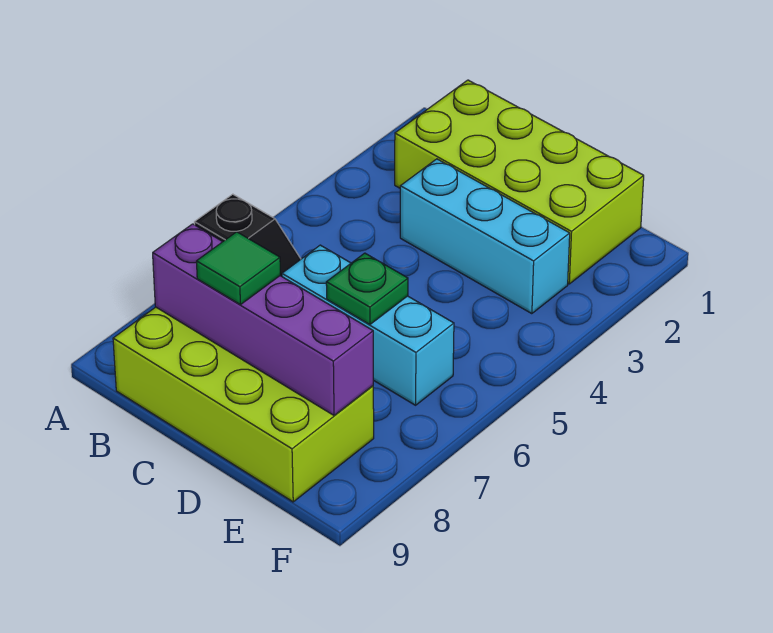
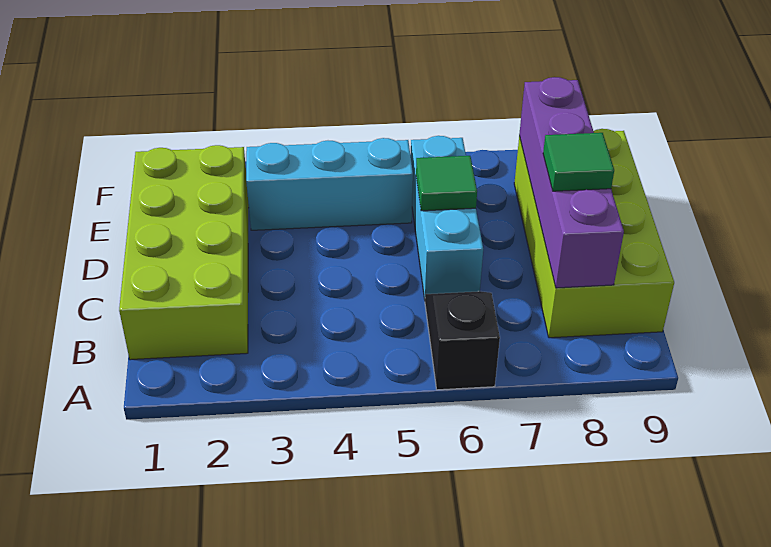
cyan brick C3:E3 level 1 -> cyan brick E3:E5 level 1
green plate D6 level 2 -> green tile D6 level 2

